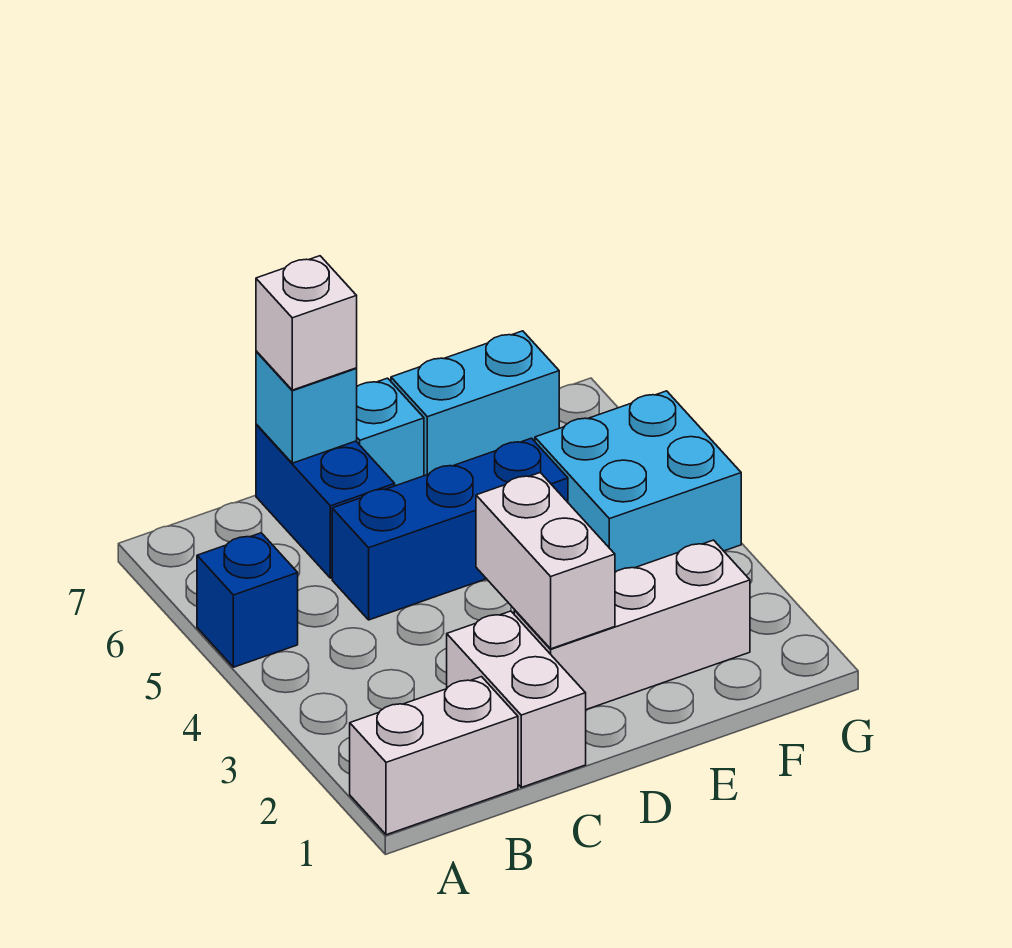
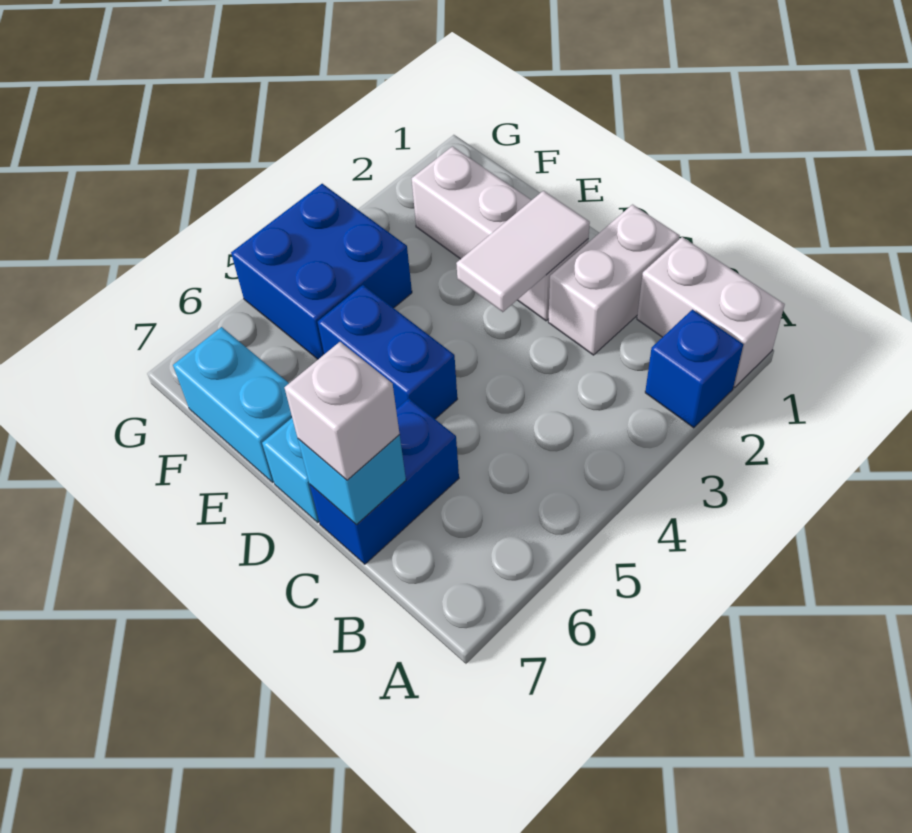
blue brick A5 level 1 -> blue brick A2 level 1
blue brick C5:E5 level 1 -> blue brick D5:E5 level 1
white brick D2:D3 level 2 -> white tile D2:D3 level 2
cyan brick F4:G5 level 1 -> blue brick F4:G5 level 1

